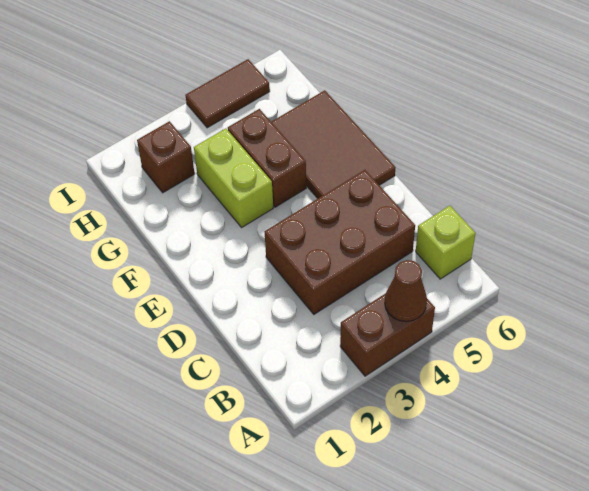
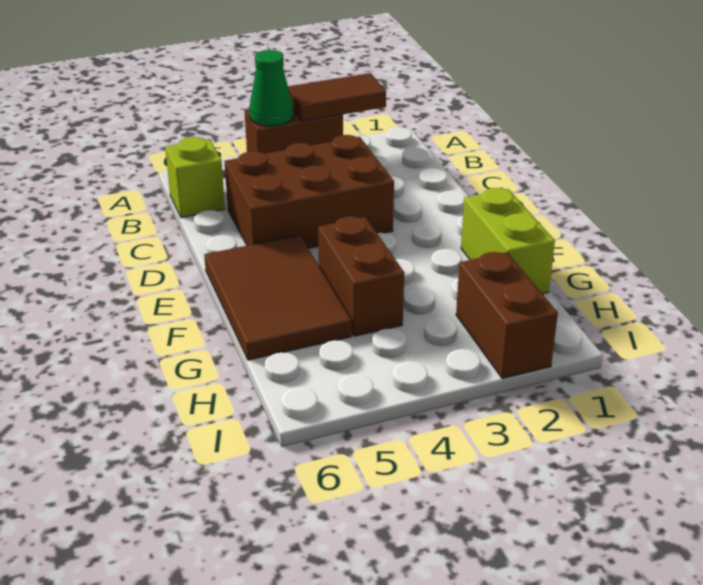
brown cone A4 level 2 -> green cone A4 level 2
lime brick F3:G3 level 1 -> lime brick F1:G1 level 1
brown brick H2 level 1 -> brown brick H2:I2 level 1
brown tile I4:I5 level 1 -> brown tile A2:A3 level 2

